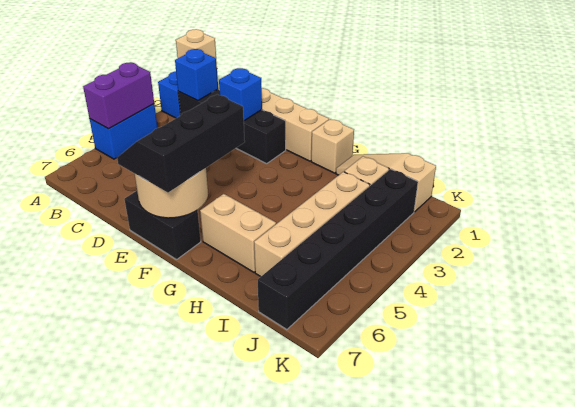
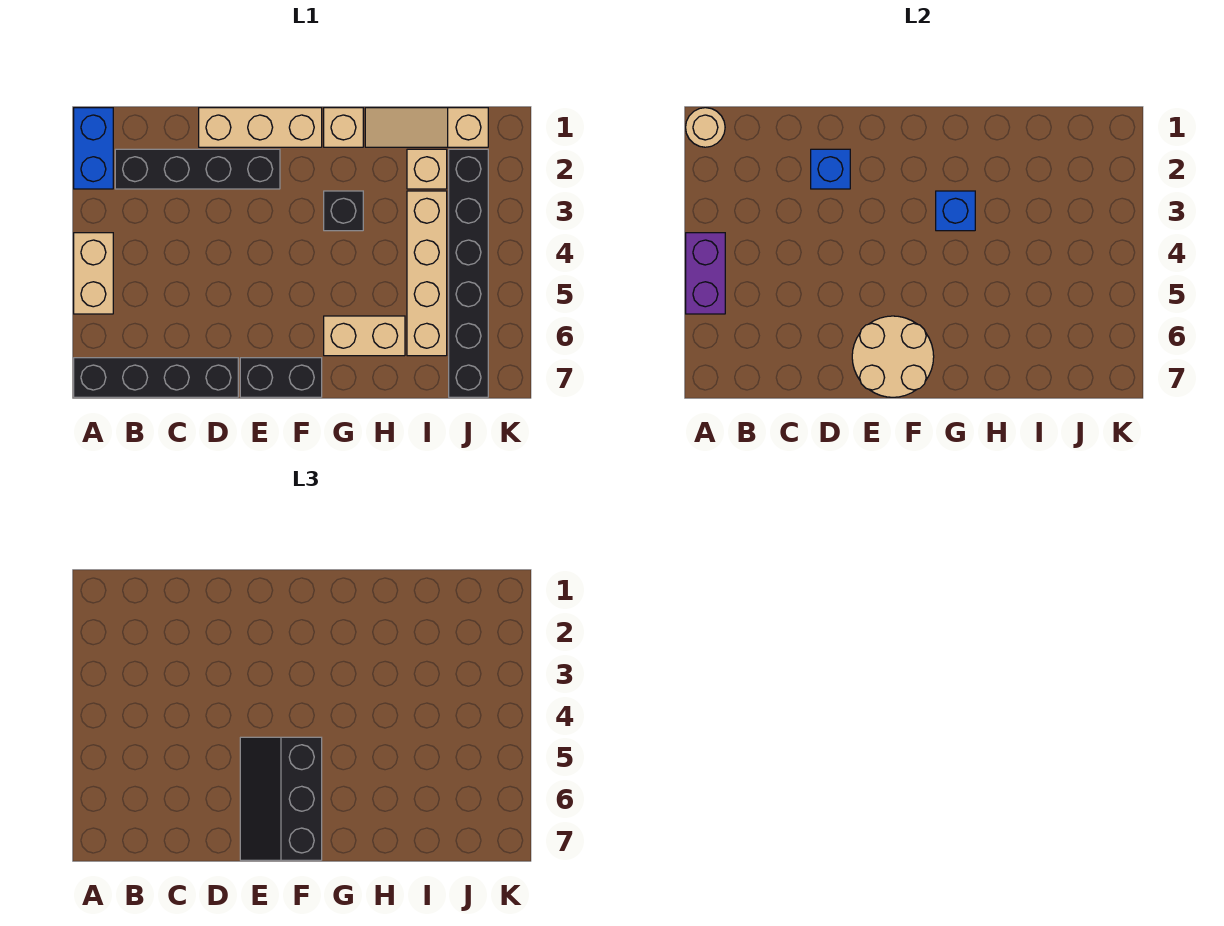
tan brick A1 level 2 -> tan round brick A1 level 2
blue brick A4:A5 level 1 -> tan brick A4:A5 level 1
none -> black brick A7:D7 level 1
blue brick B2 level 2 -> blue brick G3 level 2
none -> black brick G3 level 1

